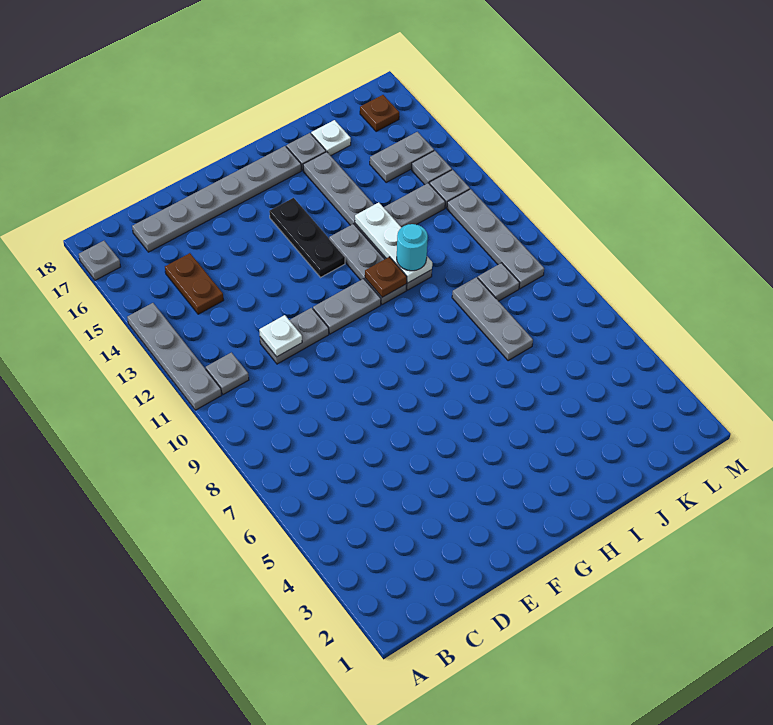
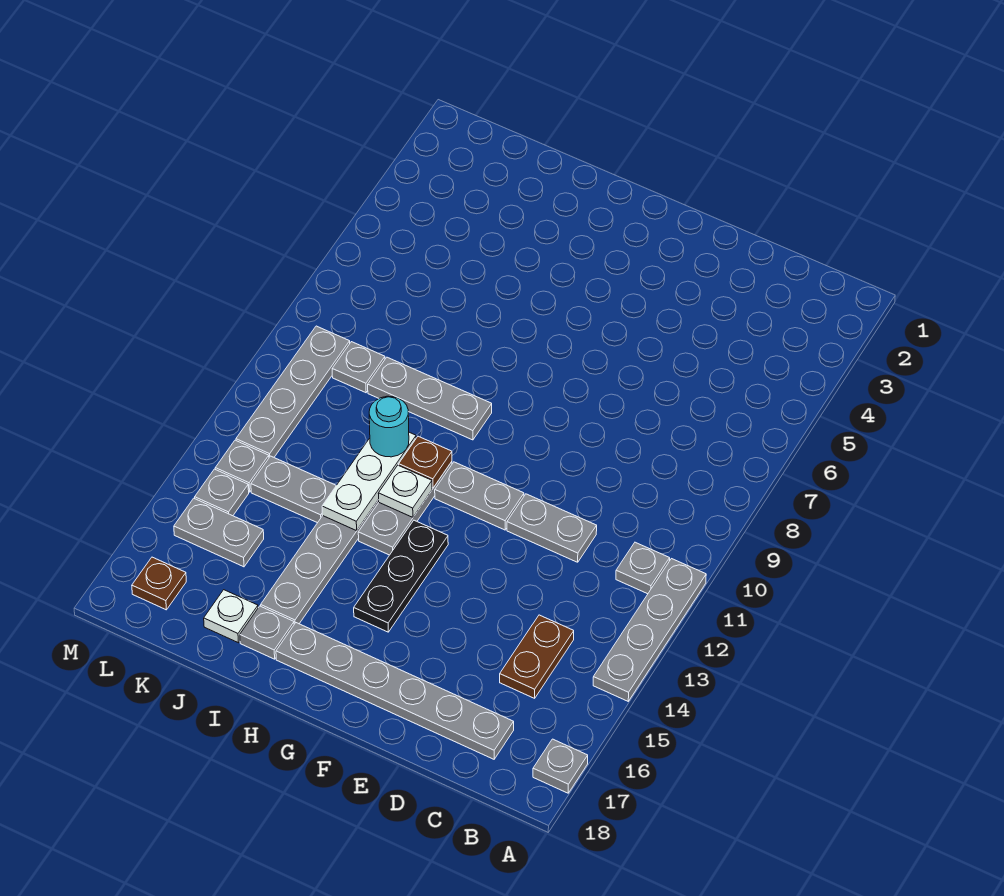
white plate D11 level 2 -> white plate H12 level 2
grey plate J7:J9 level 1 -> grey plate H9:J9 level 1

